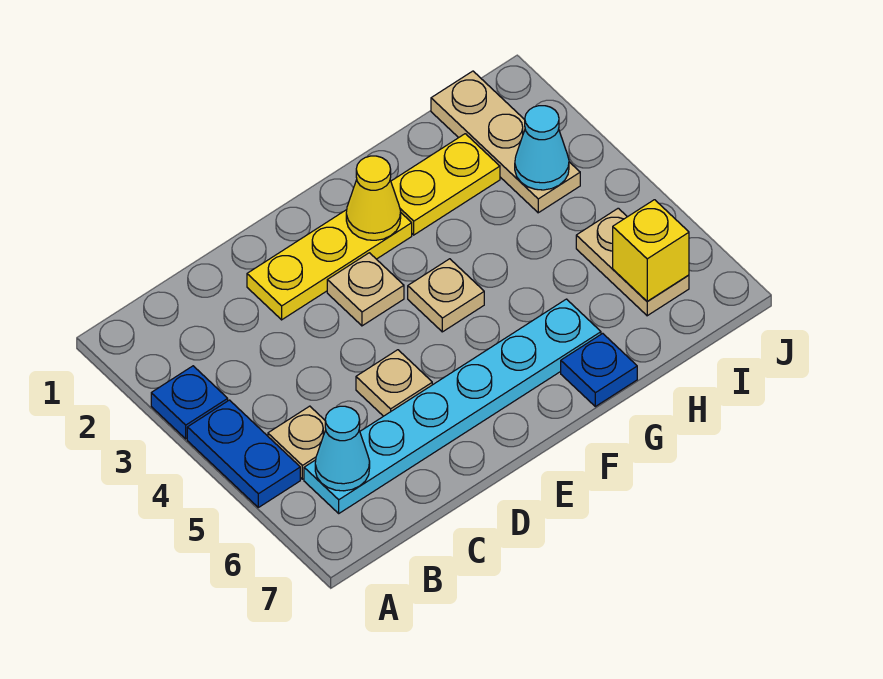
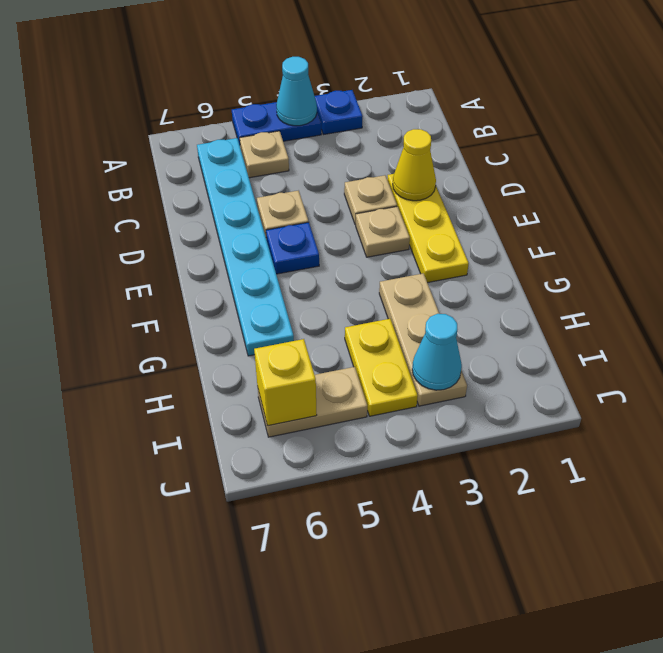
cyan cone B6 level 2 -> cyan cone A4 level 2
yellow cone F2 level 2 -> yellow cone D2 level 2
tan plate F4 level 1 -> tan plate D3 level 1
yellow plate G2:H2 level 1 -> yellow plate H4:I4 level 1
blue plate G7 level 1 -> blue plate E5 level 1
tan plate I1:I3 level 1 -> tan plate G3:I3 level 1

